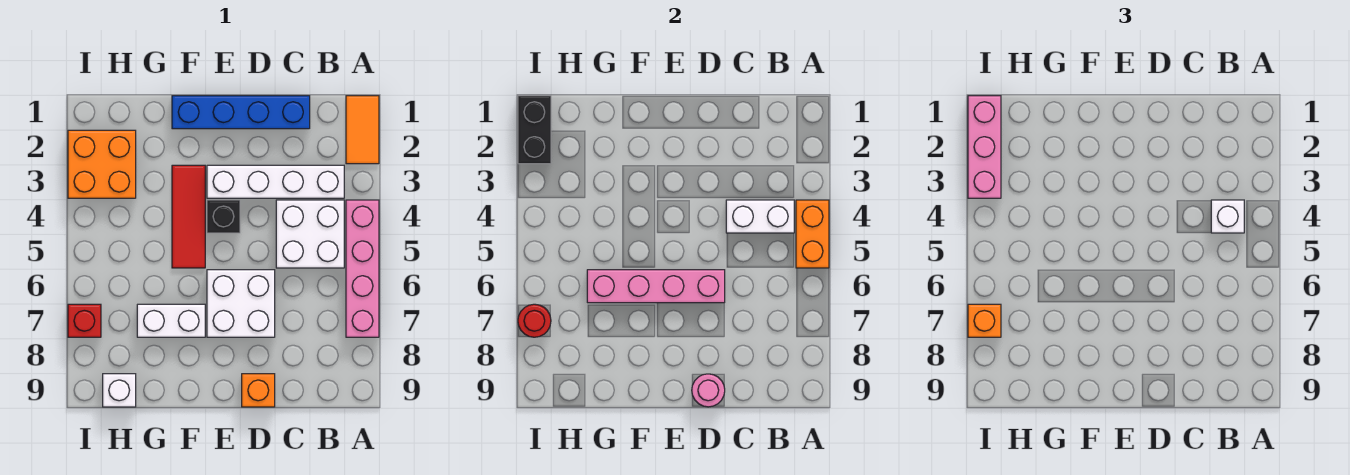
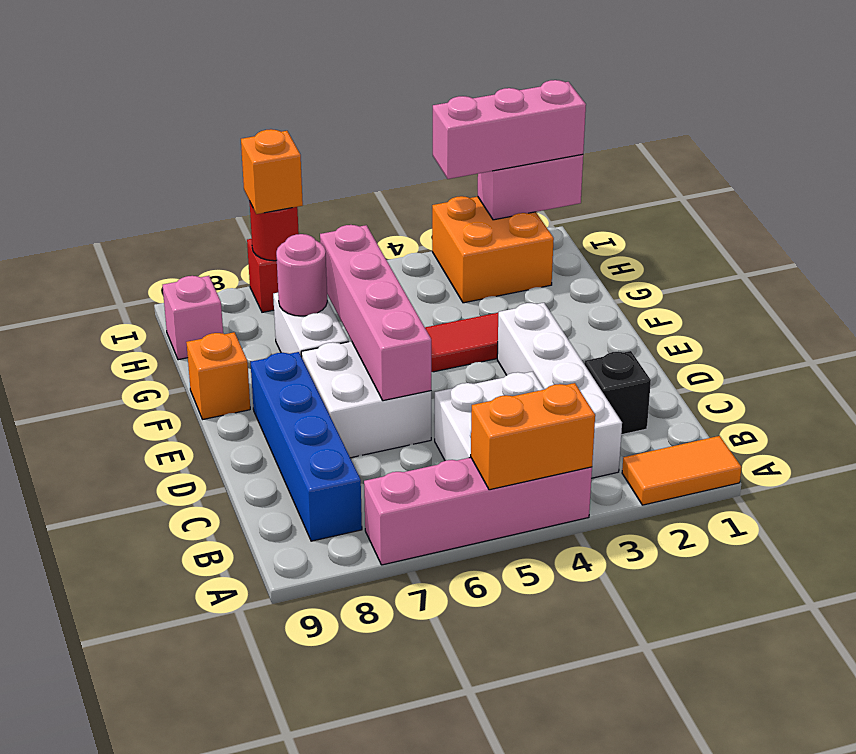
white brick B4:C4 level 2 -> none
white brick B4 level 3 -> none
blue brick C1:F1 level 1 -> blue brick B8:E8 level 1
orange brick D9 level 1 -> orange brick F9 level 1
pink round brick D9 level 2 -> pink round brick G7 level 2
black brick E4 level 1 -> black brick C2 level 1
white brick H9 level 1 -> pink brick H9 level 1
black brick I1:I2 level 2 -> pink brick I1:I2 level 2

